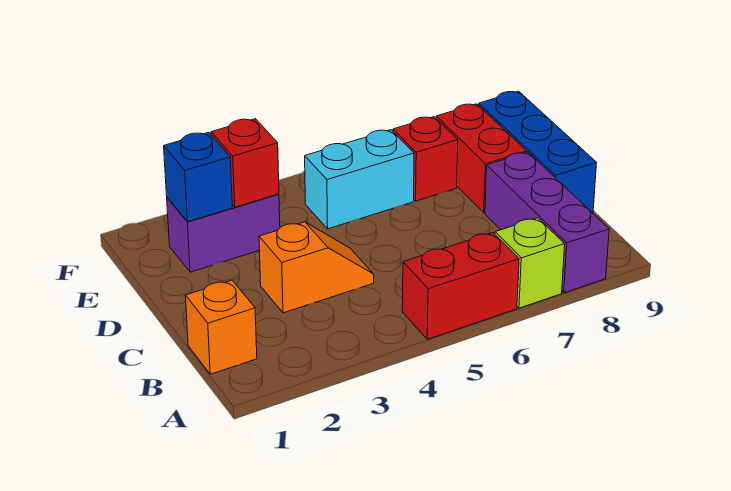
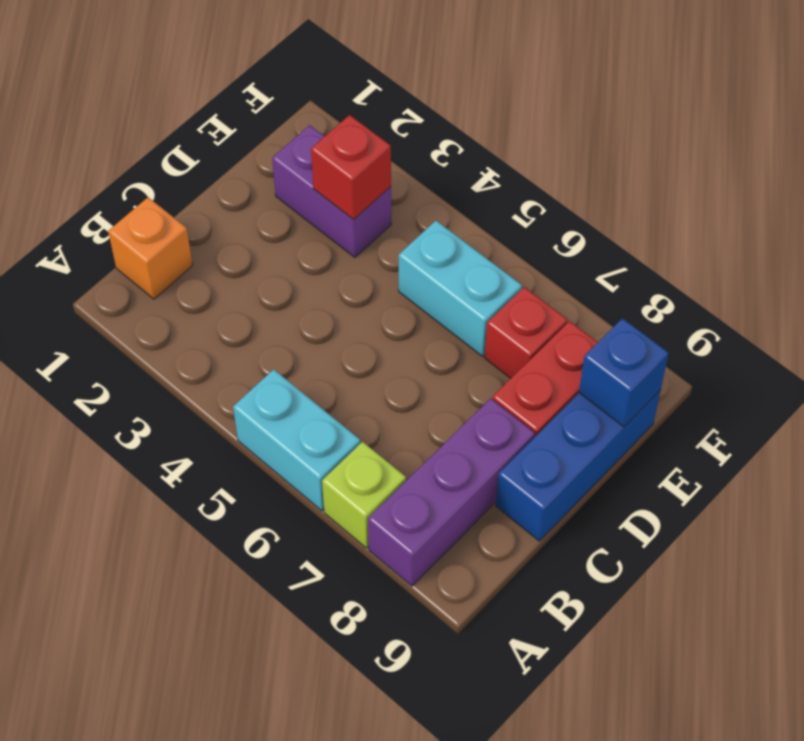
red brick A5:A6 level 1 -> cyan brick A5:A6 level 1
orange slope C3:C4 level 1 top 3 -> none
blue brick E2 level 2 -> blue brick E9 level 2

